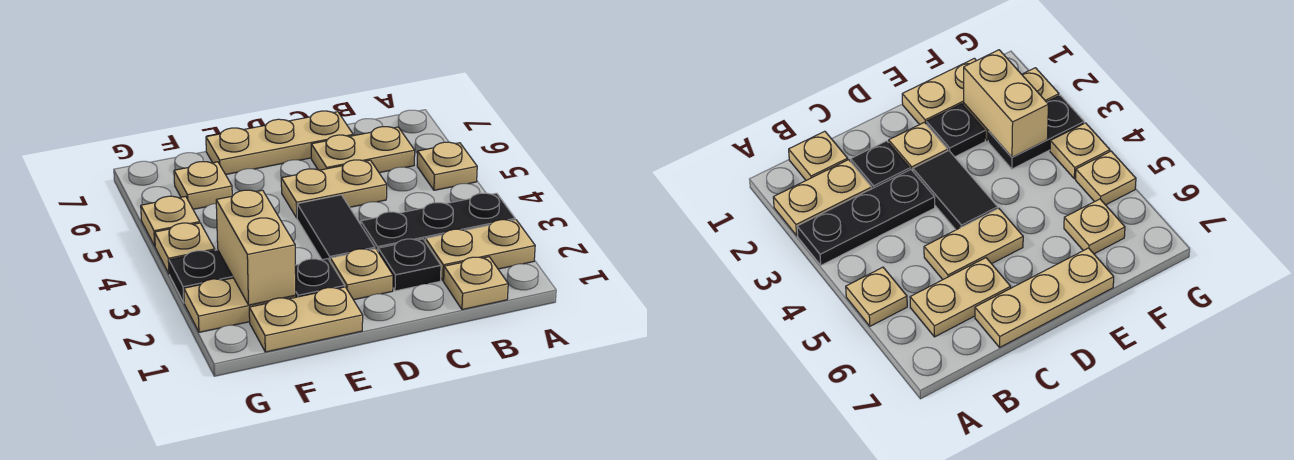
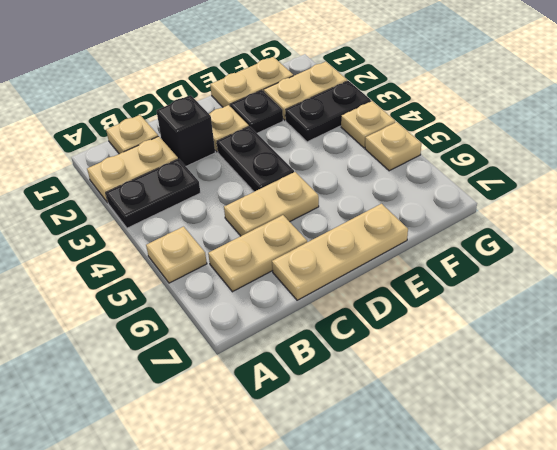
black plate A3:C3 level 1 -> black plate A3:B3 level 1
black plate C2 level 1 -> black brick C2 level 1
black tile D3:D4 level 1 -> black plate D3:D4 level 1
tan brick F2:F3 level 2 -> none
tan plate F6 level 1 -> none

